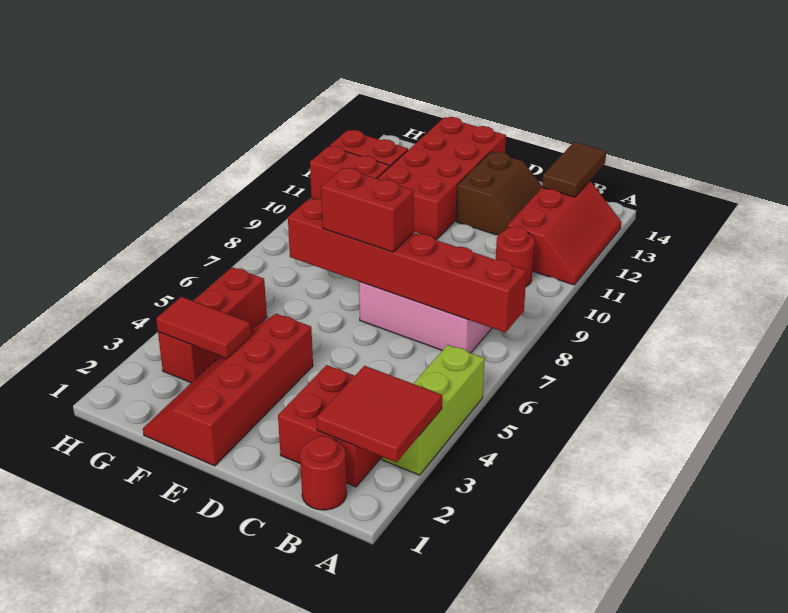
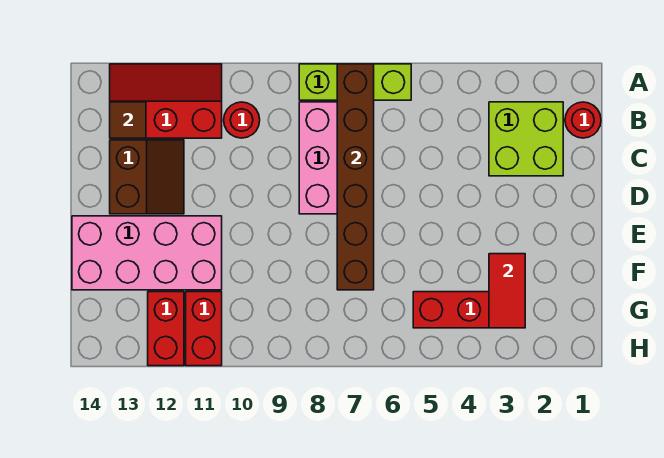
red tile A2:B3 level 2 -> none
lime brick A3:A5 level 1 -> lime brick A6:A8 level 1
red brick A7:F7 level 2 -> brown brick A7:F7 level 2
red brick B2:C3 level 1 -> lime brick B2:C3 level 1
brown tile B13:B14 level 2 -> brown tile B13 level 2
brown slope C12:D13 level 1 top D -> brown slope C12:D13 level 1 top 13
red brick D7:E7 level 3 -> none
red slope E1:F4 level 1 top E -> none
red brick E11:F14 level 1 -> pink brick E11:F14 level 1

